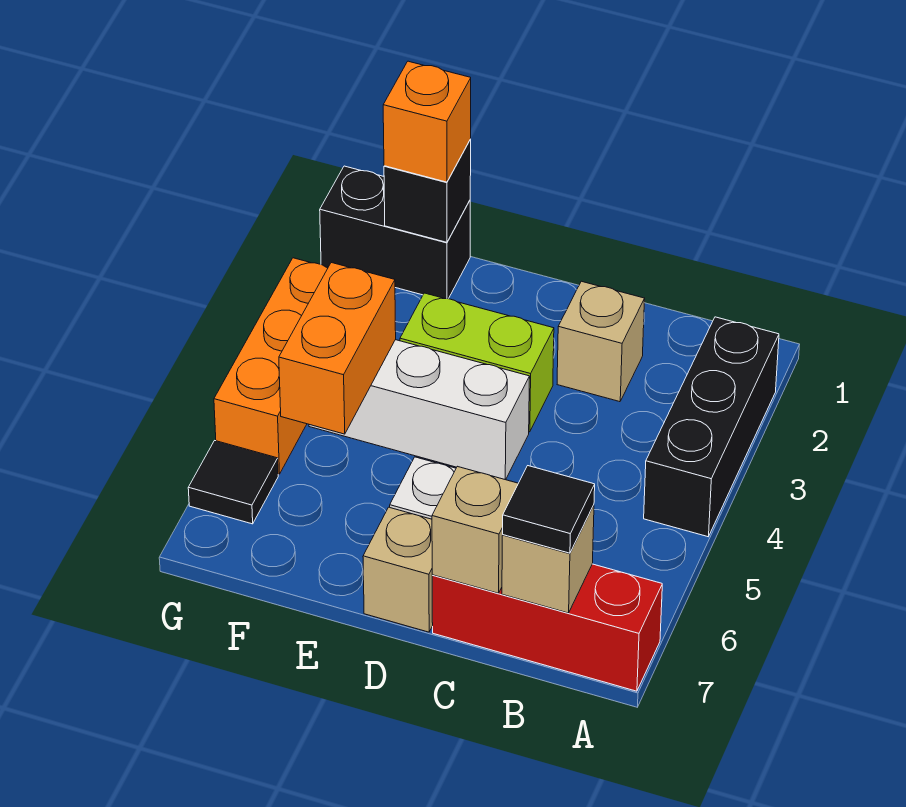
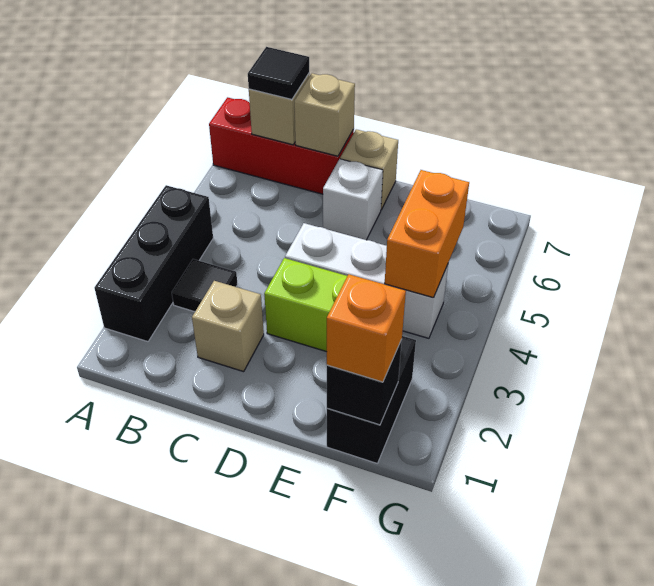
black brick F1:G1 level 1 -> black brick F1:F2 level 1
orange brick G3:G5 level 1 -> none
black tile G6 level 1 -> black tile B3 level 1

